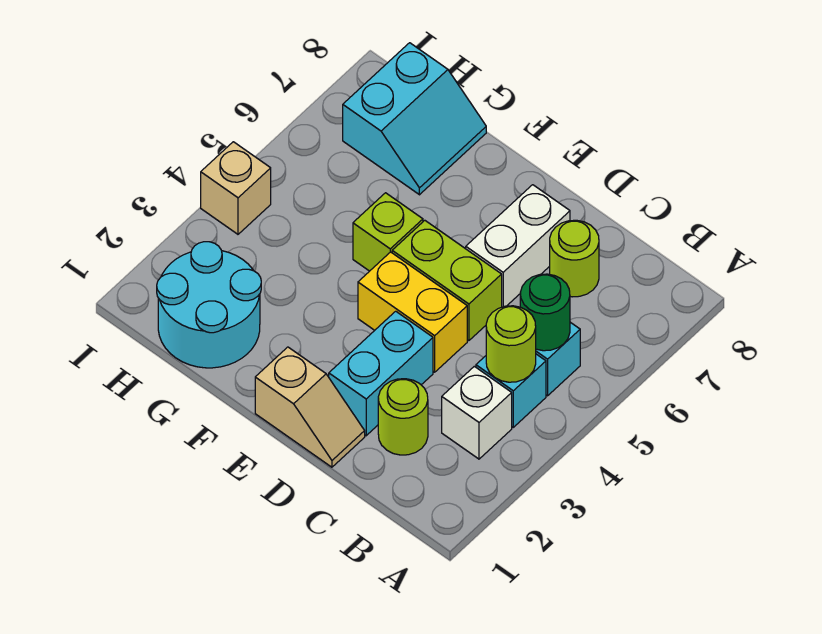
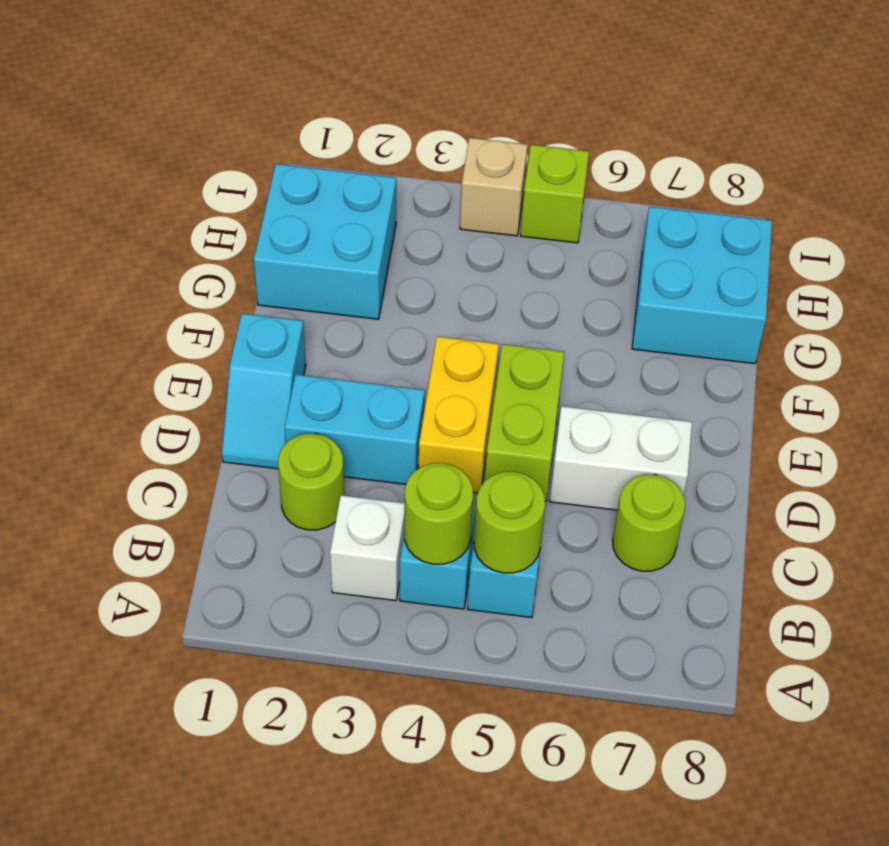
green round brick B5 level 2 -> lime round brick B5 level 2
tan slope D1:E1 level 1 top E -> cyan slope D1:E1 level 1 top E
lime brick F5 level 1 -> lime brick I5 level 1
cyan round brick G1:H2 level 1 -> cyan brick G1:H2 level 1
cyan slope G7:H8 level 1 top H -> cyan brick G7:H8 level 1

